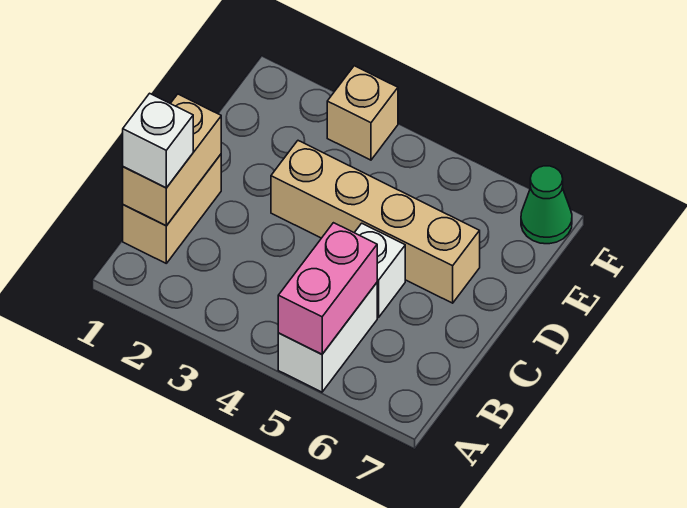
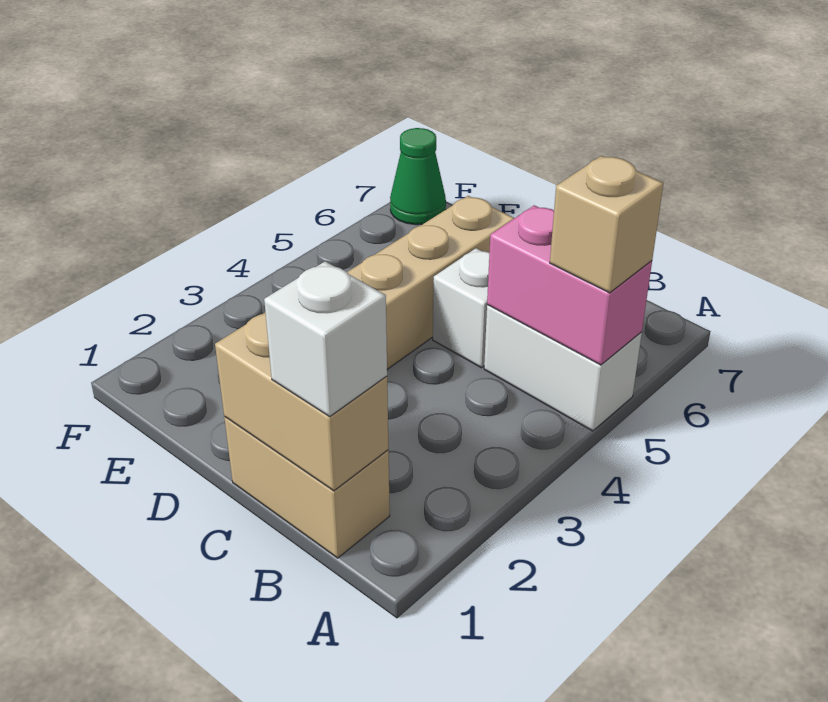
tan brick F3 level 1 -> tan brick A5 level 3

